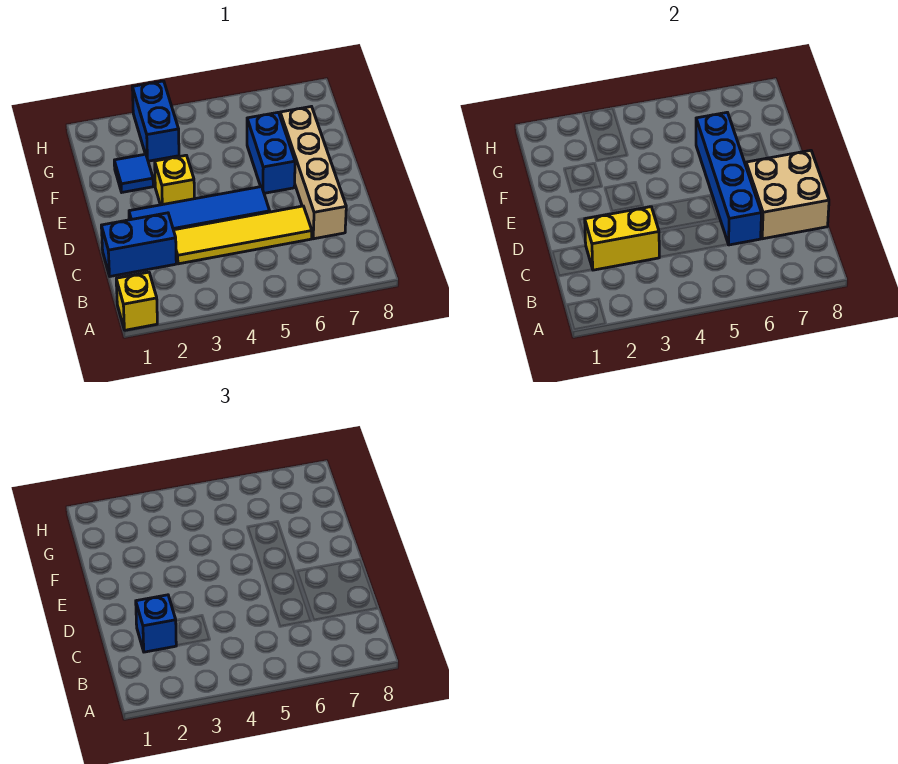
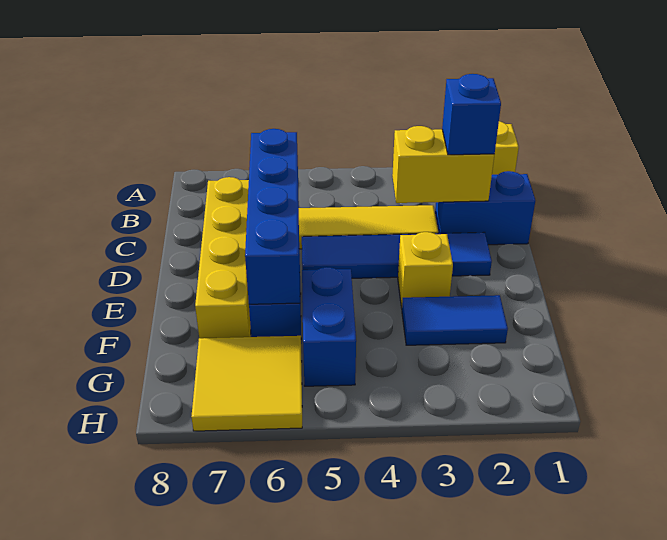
tan brick C7:F7 level 1 -> yellow brick C7:F7 level 1
tan brick C7:D8 level 2 -> none
blue tile F2 level 1 -> blue tile F2:F3 level 1
blue brick G3:H3 level 1 -> blue brick F5:G5 level 1
none -> yellow tile G6:H7 level 1

